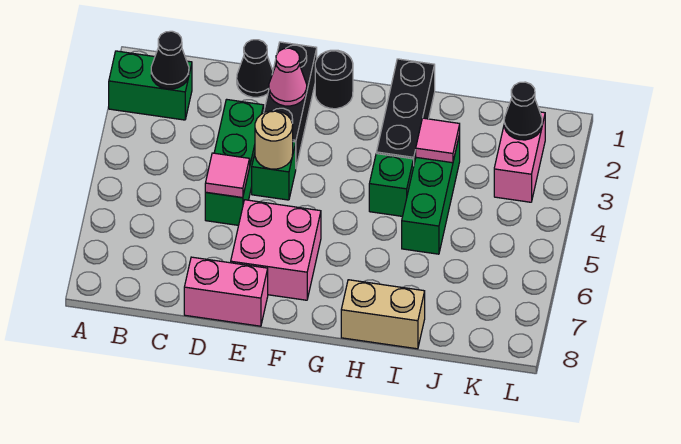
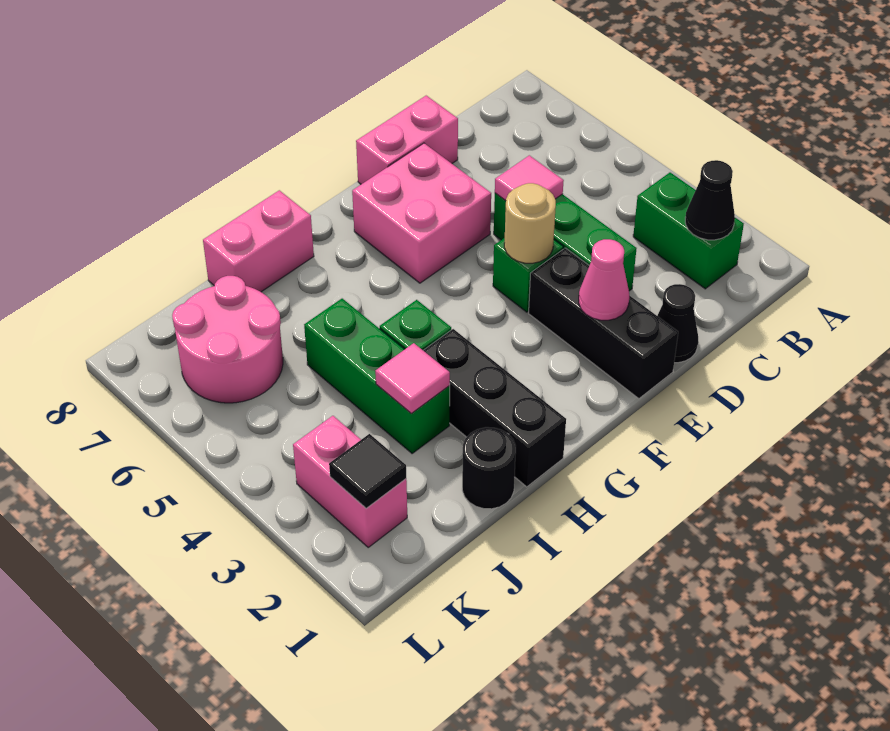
green brick A2:B2 level 1 -> green brick B2:B3 level 1
black round brick F1 level 1 -> black round brick I1 level 1
tan brick H8:I8 level 1 -> pink brick H8:I8 level 1
none -> pink round brick J6:K7 level 1
black cone K2 level 2 -> black tile K2 level 2

